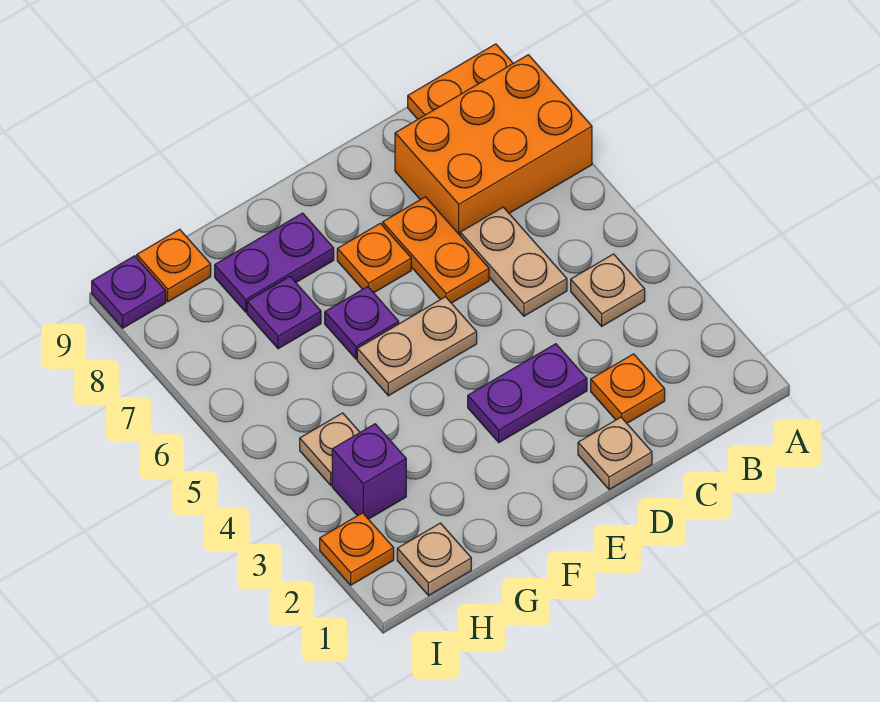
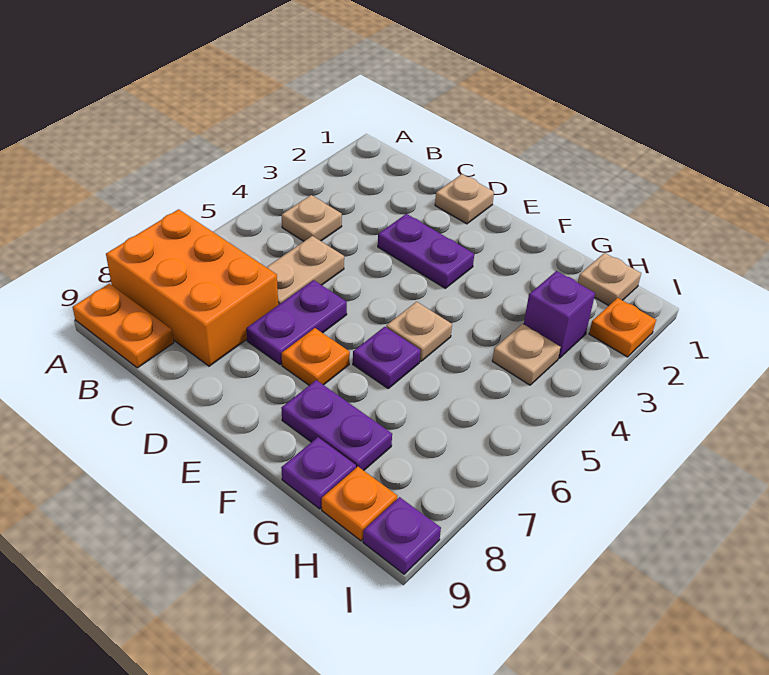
orange plate C2 level 1 -> none
orange plate D6:D7 level 1 -> purple plate D6:D7 level 1
tan plate E5:F5 level 1 -> tan plate F5 level 1
purple plate G7 level 1 -> purple plate G9 level 1

